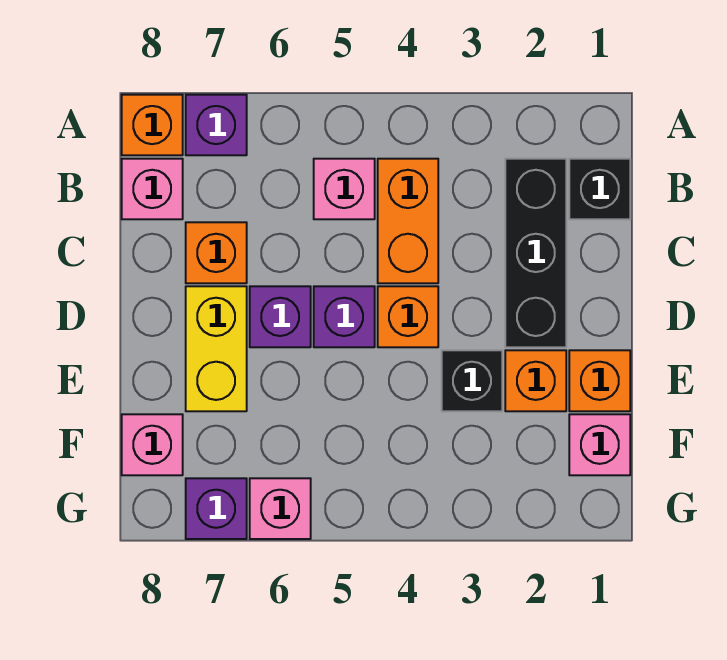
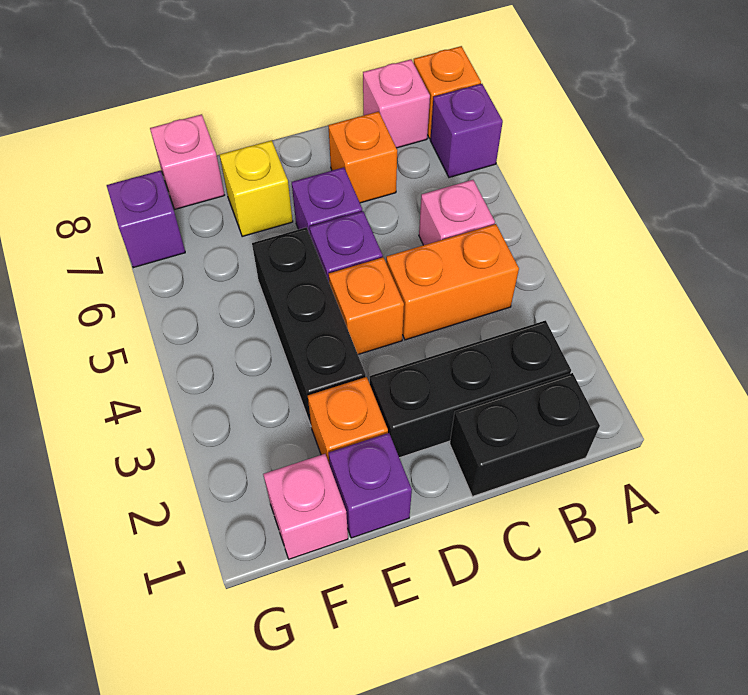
black brick B1 level 1 -> black brick B1:C1 level 1
yellow brick D7:E7 level 1 -> yellow brick E7 level 1
orange brick E1 level 1 -> purple brick E1 level 1
black brick E3 level 1 -> black brick E3:E5 level 1
pink brick G6 level 1 -> none

